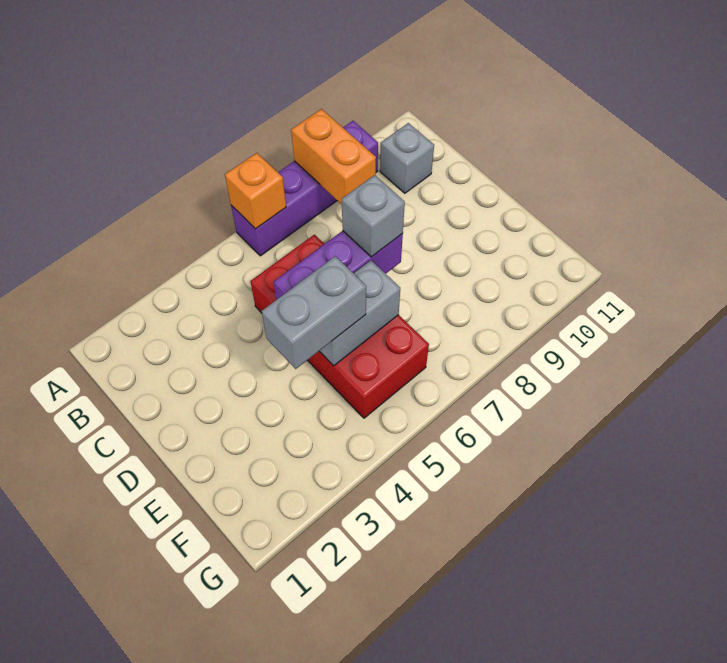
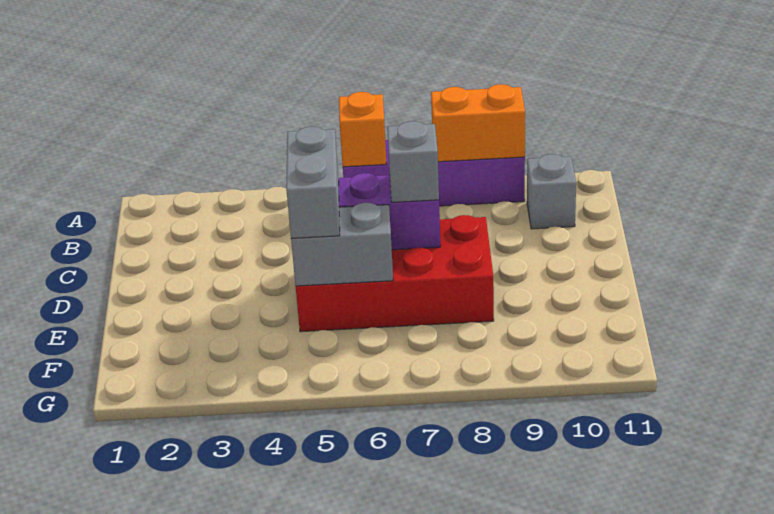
orange brick A8:B8 level 2 -> orange brick A8:A9 level 2
red brick C5:F6 level 1 -> red brick D5:E8 level 1
grey brick E4:E5 level 3 -> grey brick D5:E5 level 3

